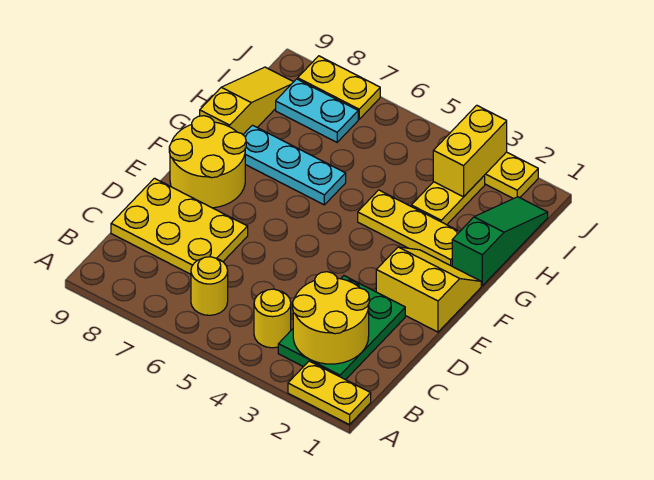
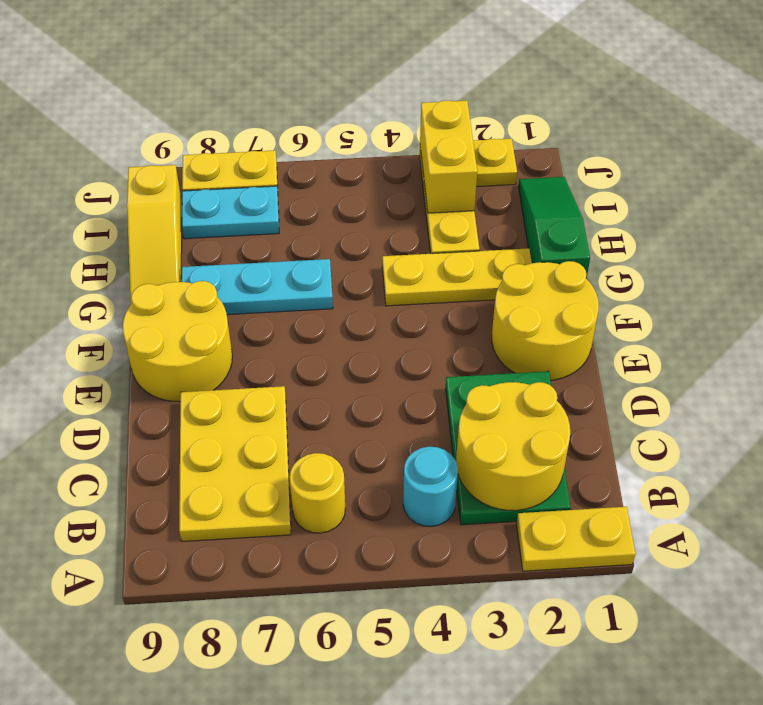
yellow round brick B4 level 1 -> cyan round brick B4 level 1
yellow plate C7:D9 level 1 -> yellow plate B7:D8 level 1
yellow slope E1:F2 level 1 top E -> yellow round brick E1:F2 level 1
yellow slope G9:I9 level 1 top G -> yellow slope G9:I9 level 1 top I

